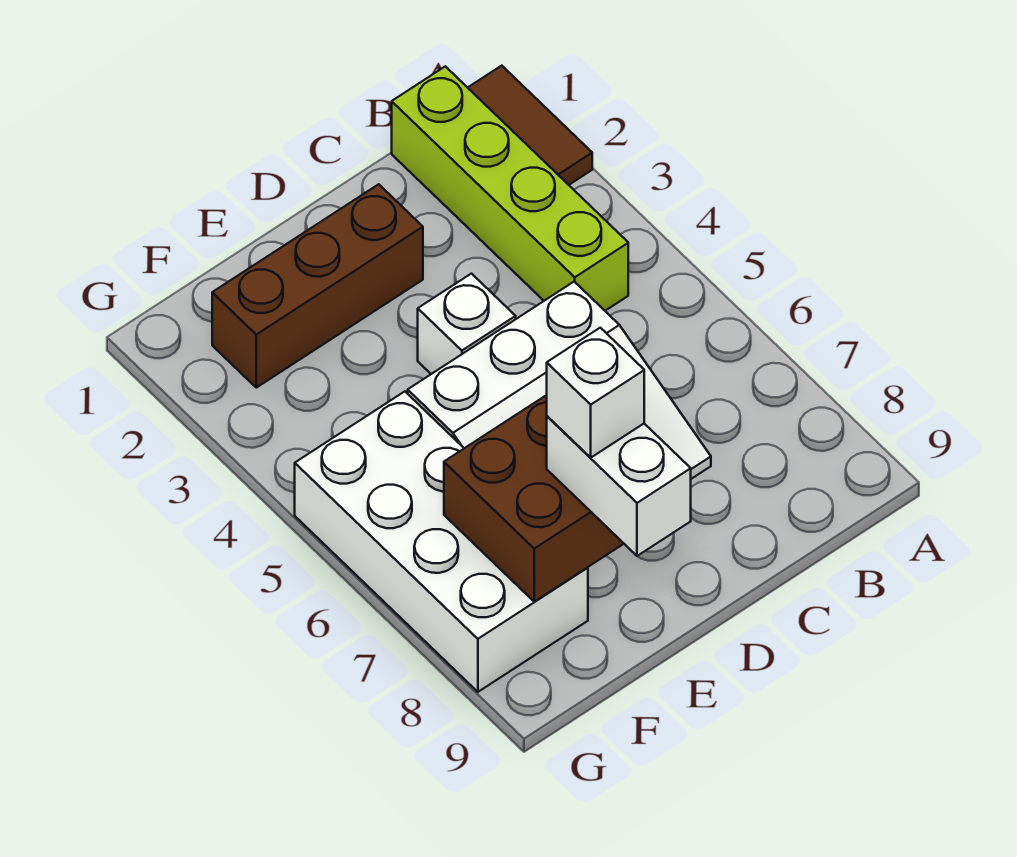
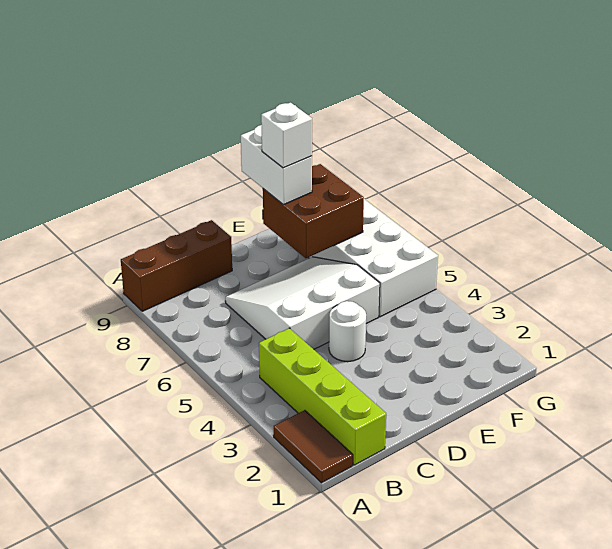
brown brick D2:F2 level 1 -> brown brick A9:C9 level 1
white brick D4 level 1 -> white round brick D4 level 1

